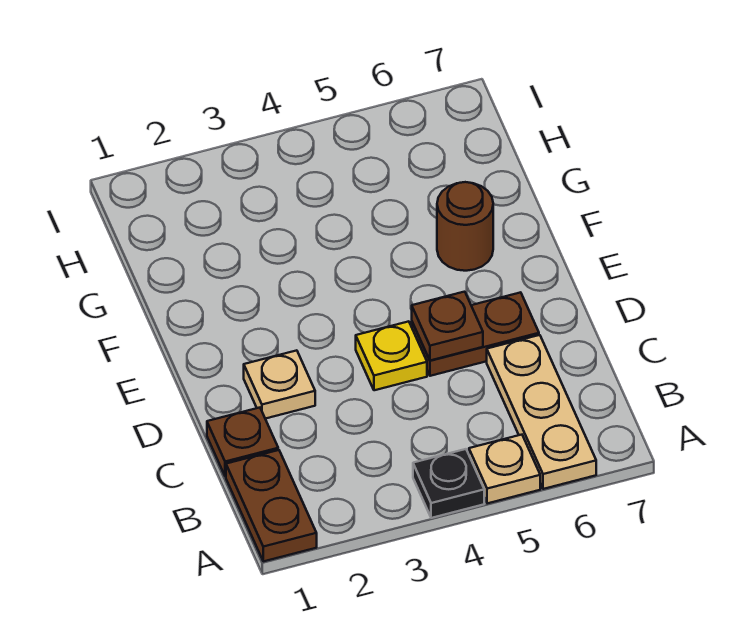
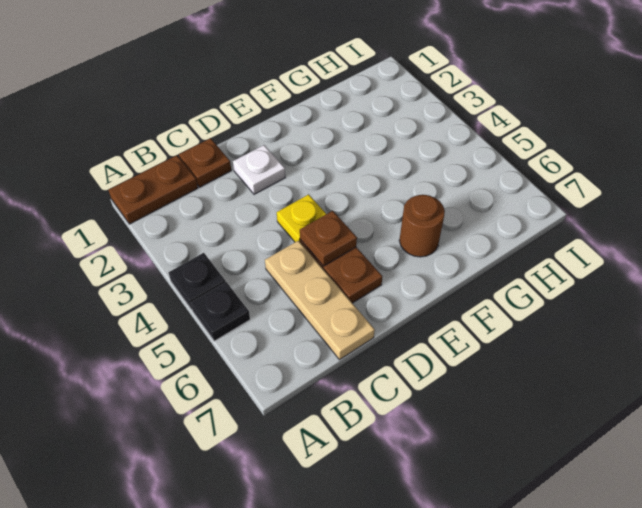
tan plate A5 level 1 -> black plate A5 level 1
tan plate A6:C6 level 1 -> tan plate C5:C7 level 1
tan plate D2 level 1 -> white plate D2 level 1

